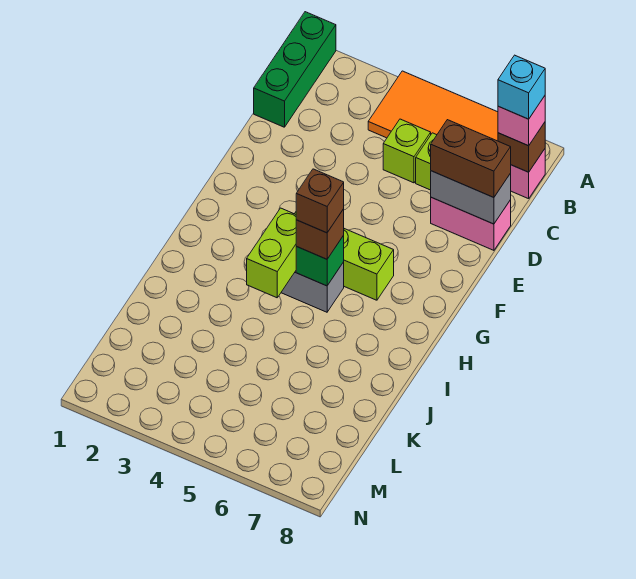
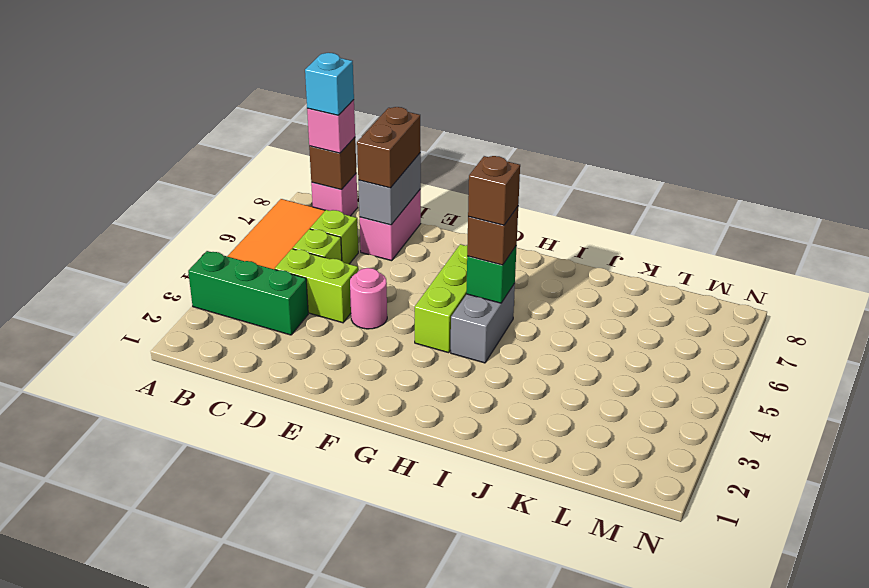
green brick A1:C1 level 1 -> green brick A3:C3 level 1
none -> pink round brick E4 level 1
lime brick H4:I4 level 2 -> lime brick C4:D4 level 1

